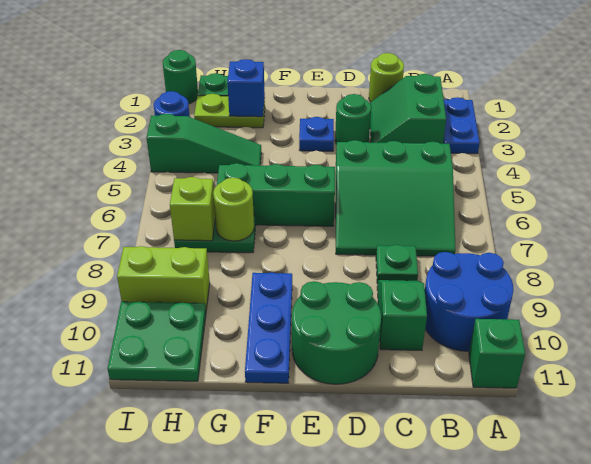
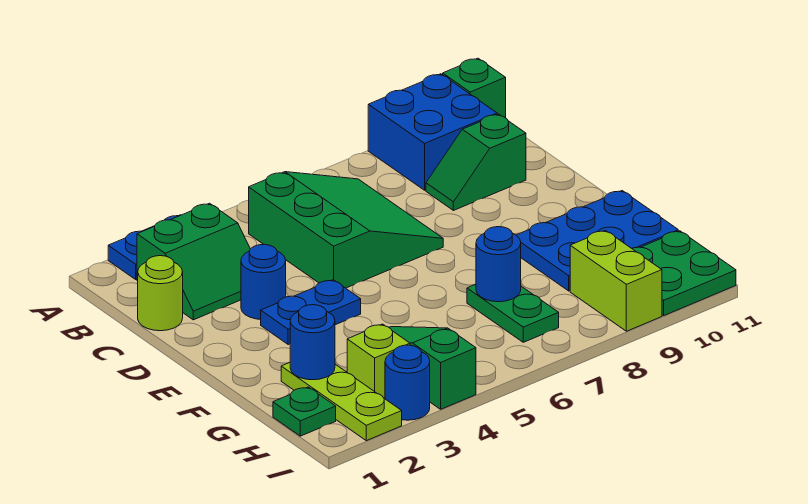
blue round brick A9:B10 level 1 -> blue brick A9:B10 level 1
green plate C8 level 1 -> none
green round brick D3 level 1 -> blue round brick D3 level 1
green round brick D10:E11 level 1 -> none
blue plate E3 level 1 -> blue plate E3:E4 level 1
green brick E6:G6 level 1 -> none
blue plate F9:F11 level 1 -> blue plate F9:G11 level 1
lime plate G2:H2 level 1 -> lime plate G2:I2 level 1
blue brick G2 level 2 -> blue round brick G2 level 2
lime round brick G7 level 2 -> blue round brick G7 level 2
lime brick H7 level 2 -> lime brick H3 level 1
green round brick I1 level 1 -> none

